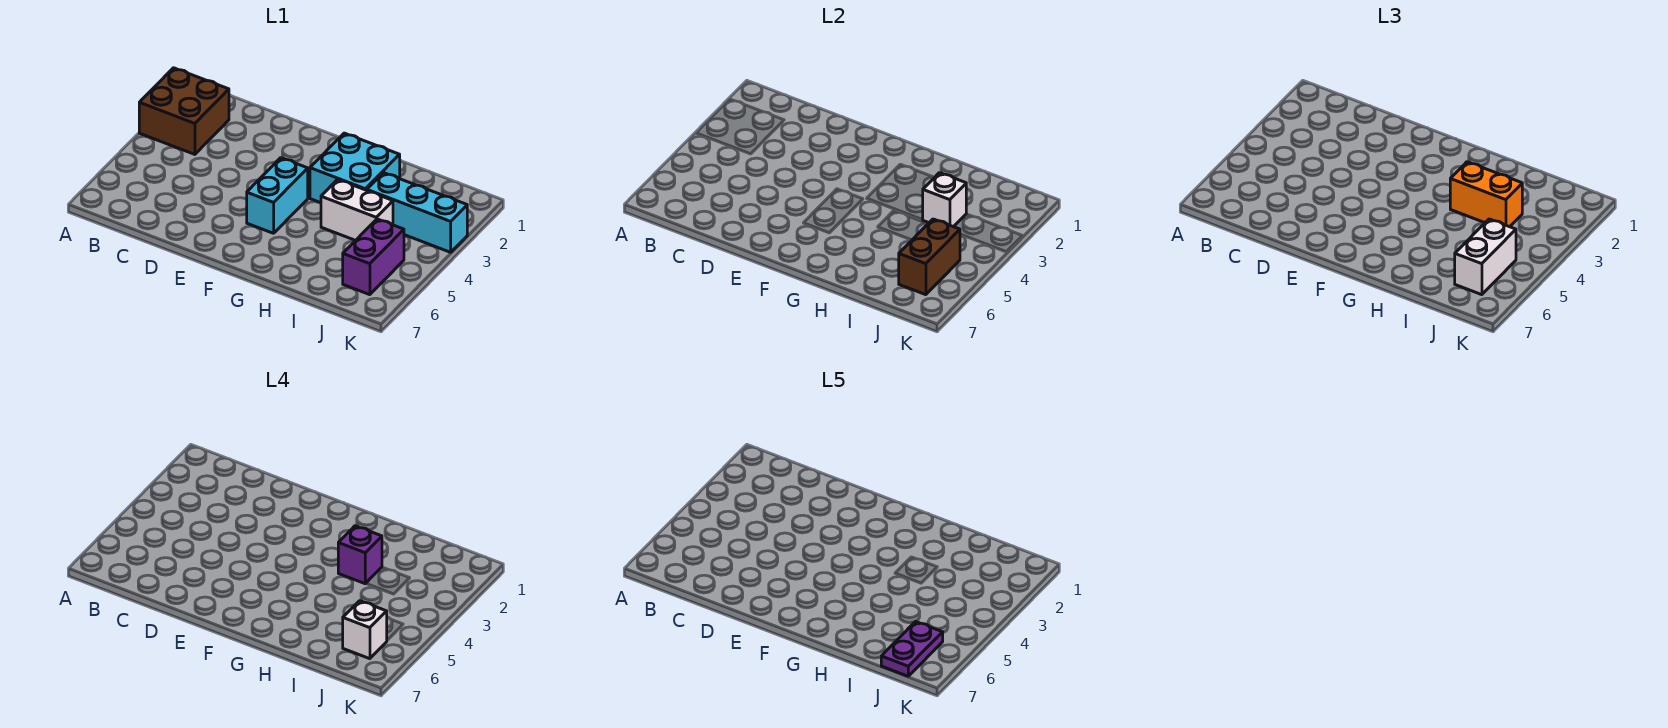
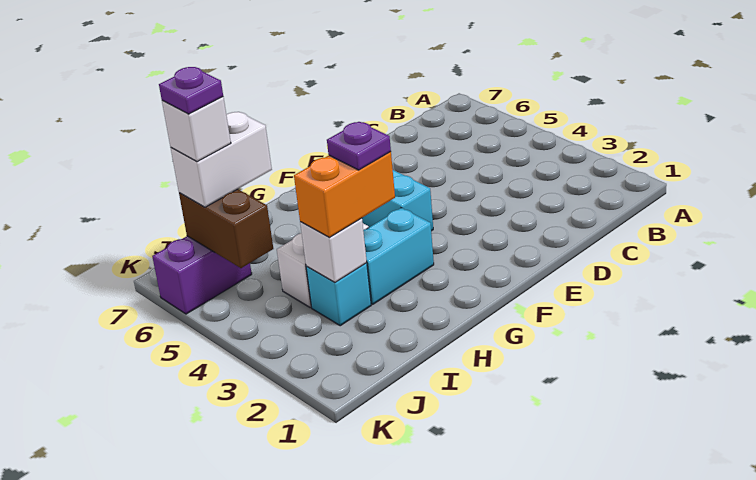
brown brick A2:B3 level 1 -> none
cyan brick G2:H3 level 1 -> cyan brick G3:H3 level 1
purple brick H3 level 4 -> purple plate H3 level 4
cyan brick I3:K3 level 1 -> cyan brick I3 level 1
purple brick J5:J6 level 1 -> purple brick J6:K6 level 1
white brick J5:J6 level 3 -> white brick I6:J6 level 3
purple plate J6:J7 level 5 -> purple plate J6 level 5

